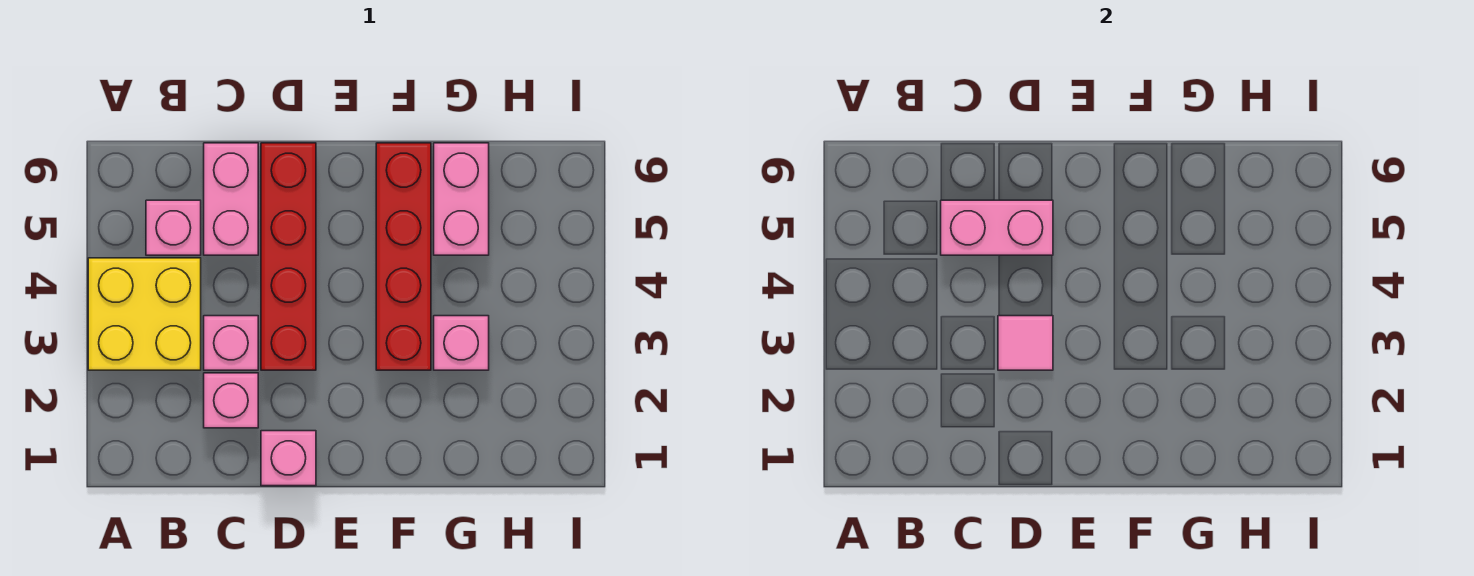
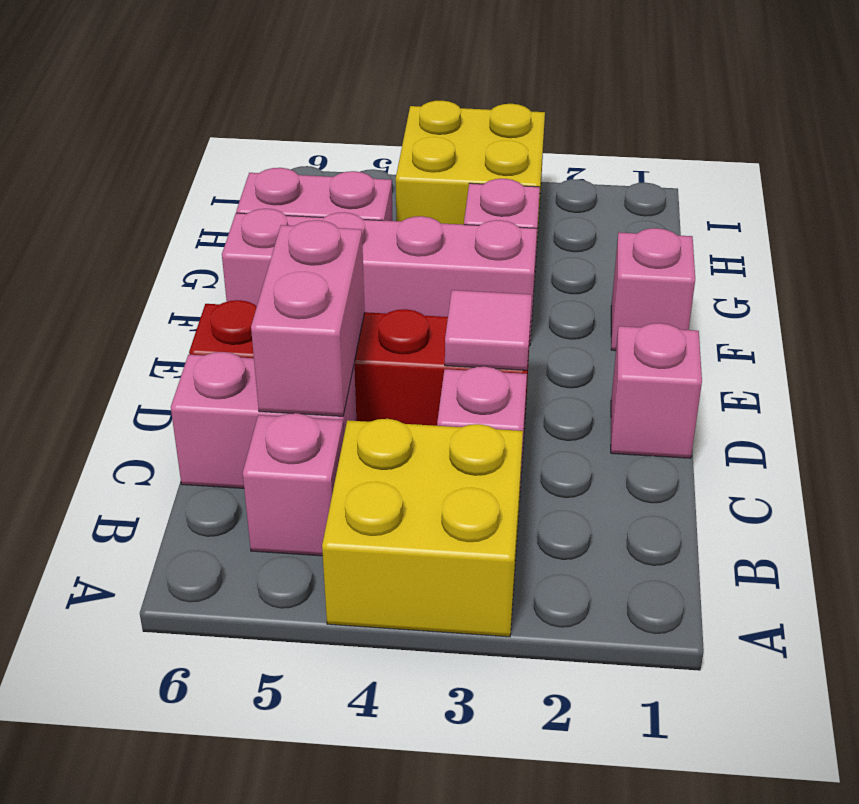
pink brick C2 level 1 -> pink brick F1 level 1
red brick F3:F6 level 1 -> pink brick F3:F6 level 1
none -> yellow brick H3:I4 level 1

